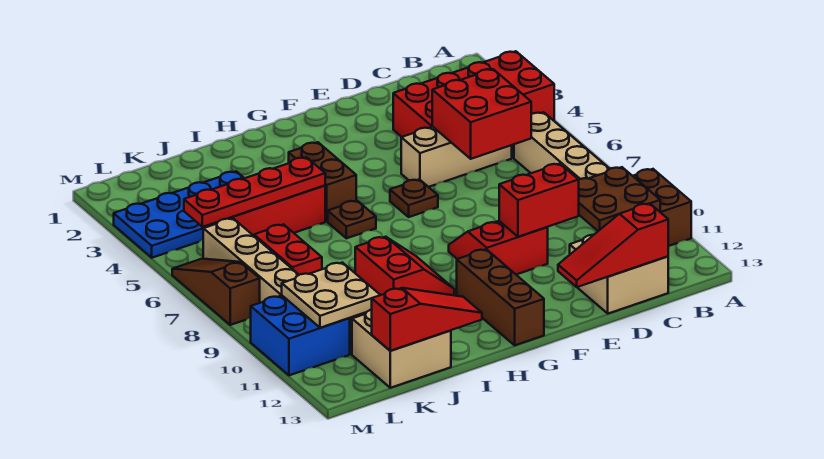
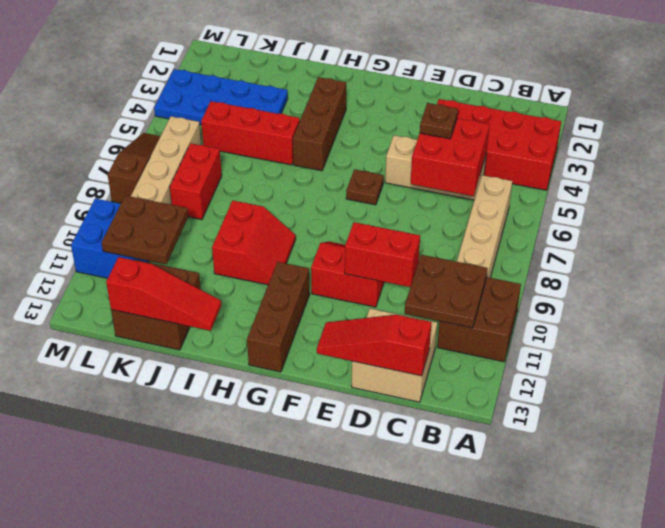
brown brick H4:H5 level 1 -> brown brick H3:H5 level 1
brown plate H6 level 1 -> brown plate D5 level 3
red plate I5:L5 level 2 -> none
tan brick J12:K13 level 1 -> brown brick J12:K13 level 1
tan plate K10:L11 level 2 -> brown plate K10:L11 level 2

